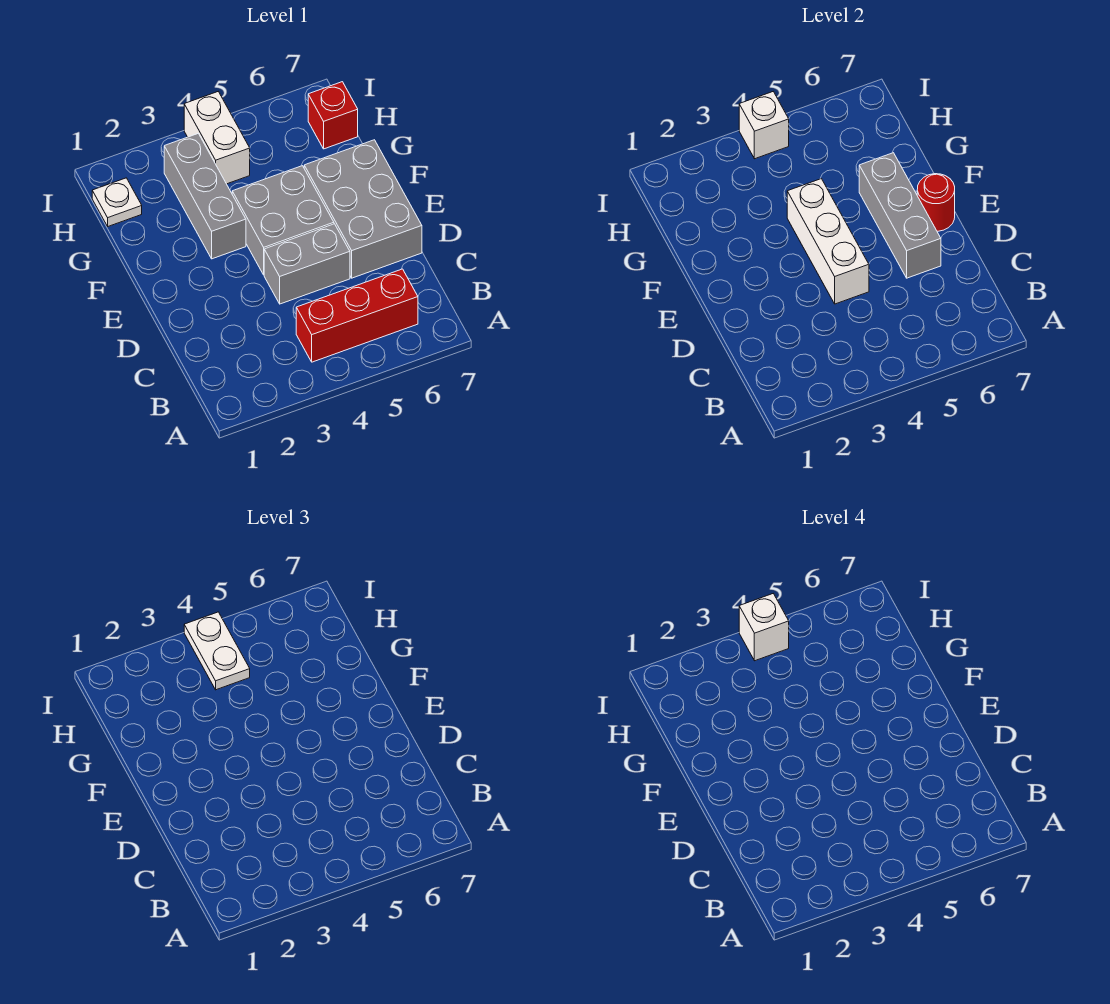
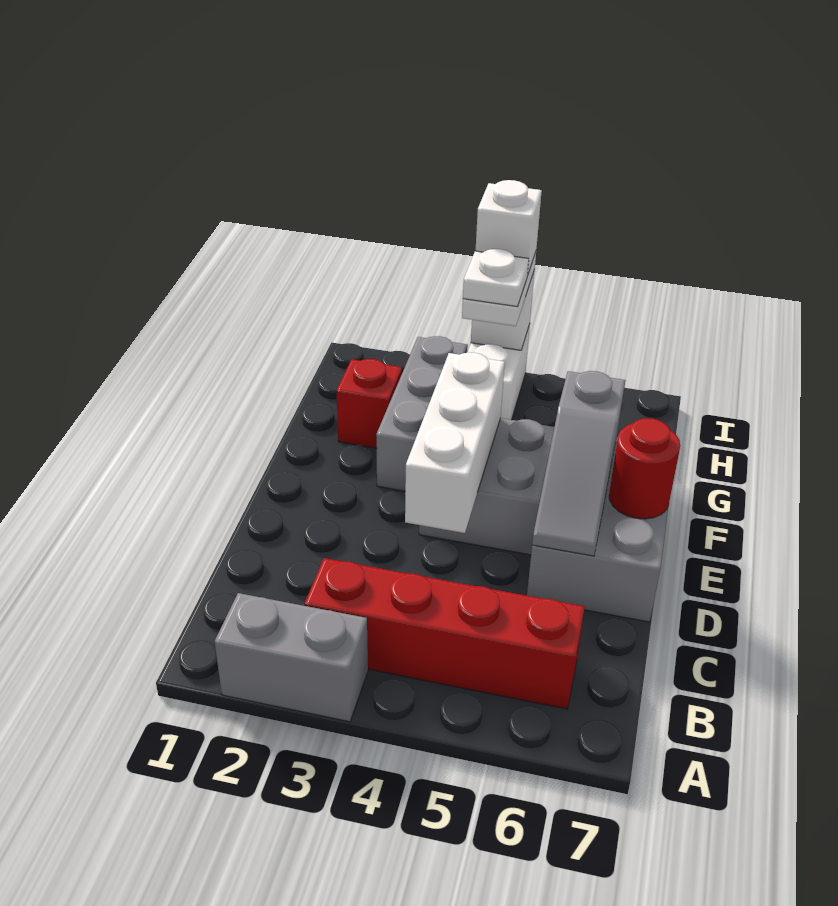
red brick B4:B6 level 1 -> red brick B3:B6 level 1
grey brick D4:D5 level 1 -> grey brick A2:A3 level 1
grey brick D6:F6 level 2 -> grey slope D6:F6 level 2 top F
white plate H1 level 1 -> white plate H4 level 4
red brick H7 level 1 -> red brick G2 level 1

